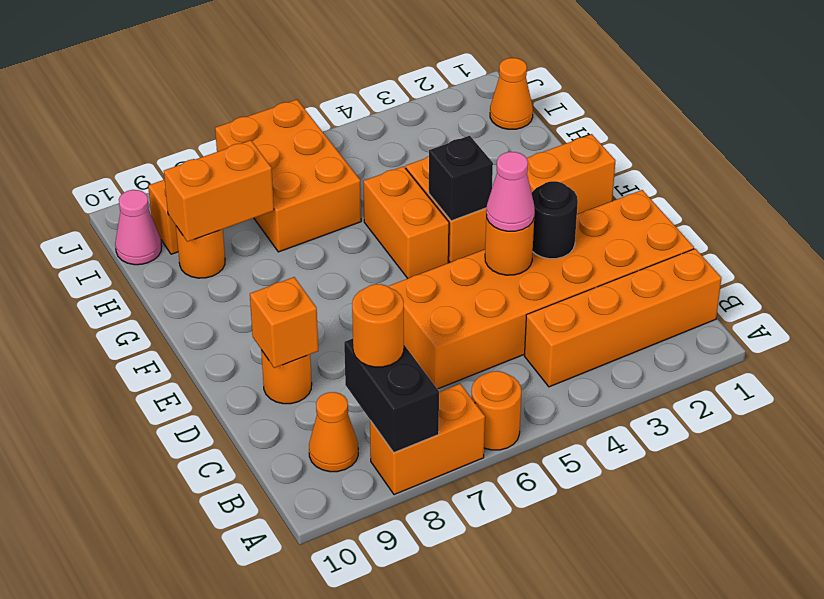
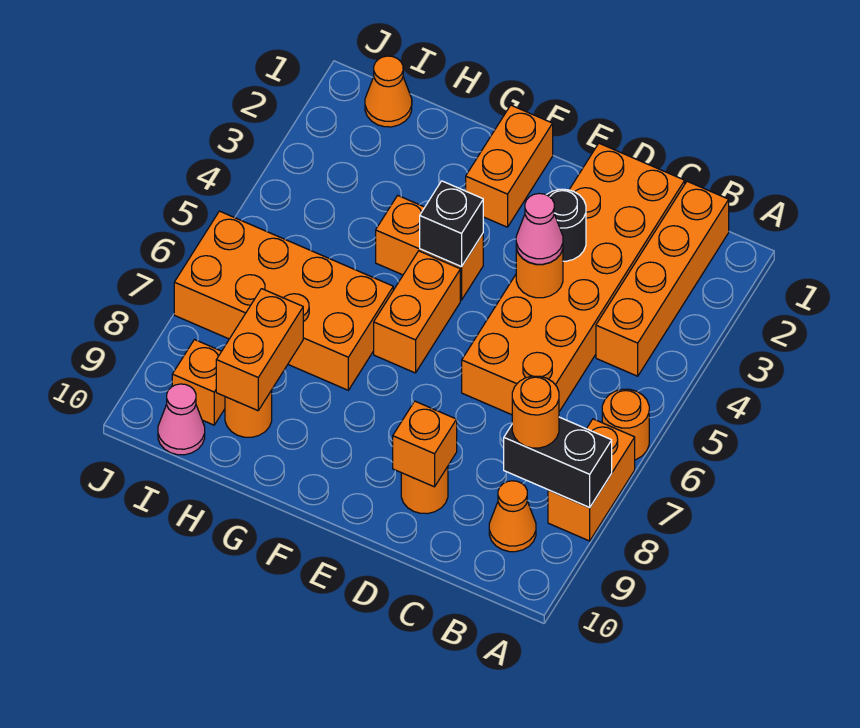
orange brick F5:G5 level 1 -> orange brick F5:F6 level 1
orange brick H6:J7 level 1 -> orange brick G6:J7 level 1

